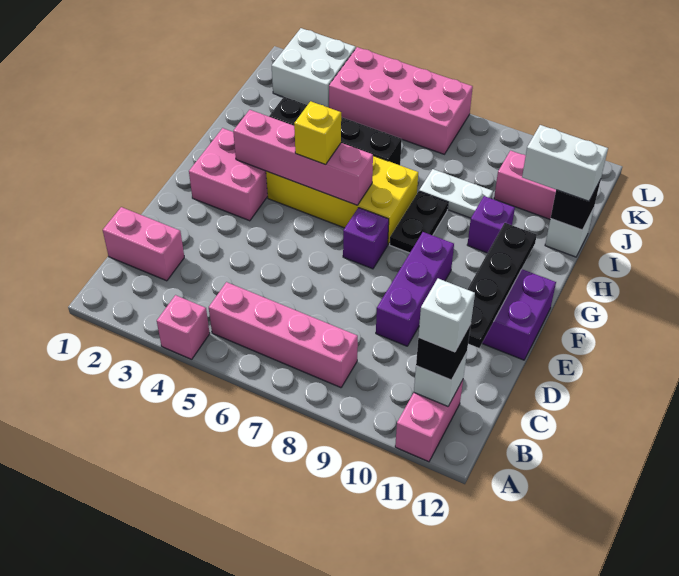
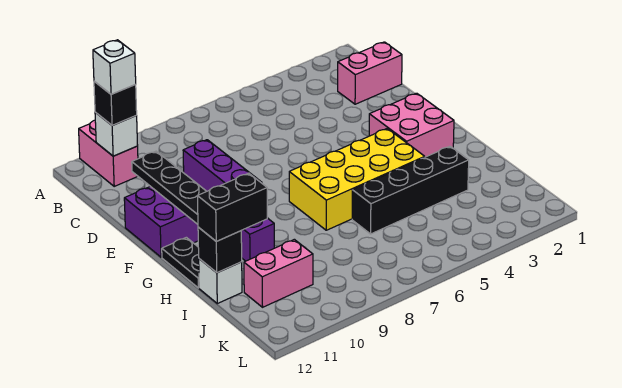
pink brick A4 level 1 -> none
pink brick B5:B8 level 1 -> none
purple brick F7 level 1 -> none
pink brick G3:G6 level 2 -> none
yellow brick G5 level 3 -> none
black plate G8:H8 level 1 -> black plate G12:H12 level 1
white plate I8:I9 level 1 -> none
white brick I11:I12 level 3 -> black brick I11:I12 level 3
white brick K2:L3 level 1 -> none
pink brick K4:L7 level 1 -> none

